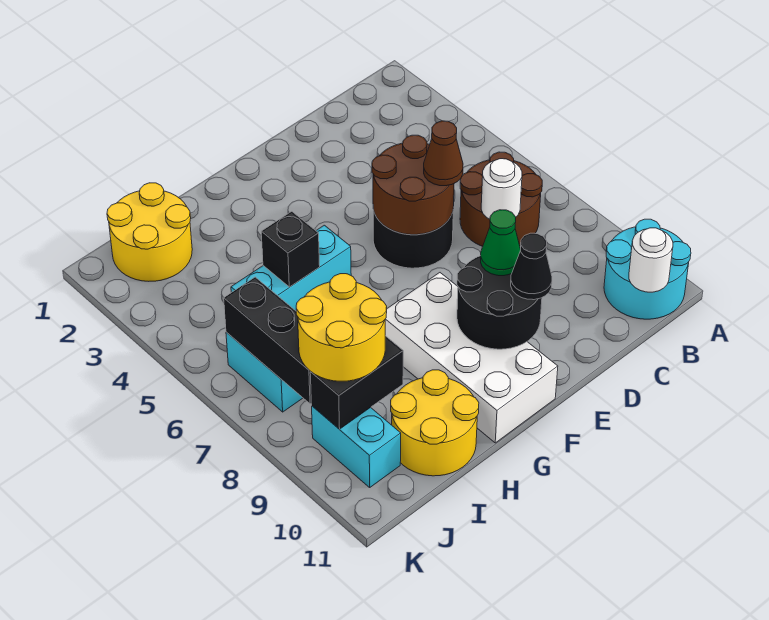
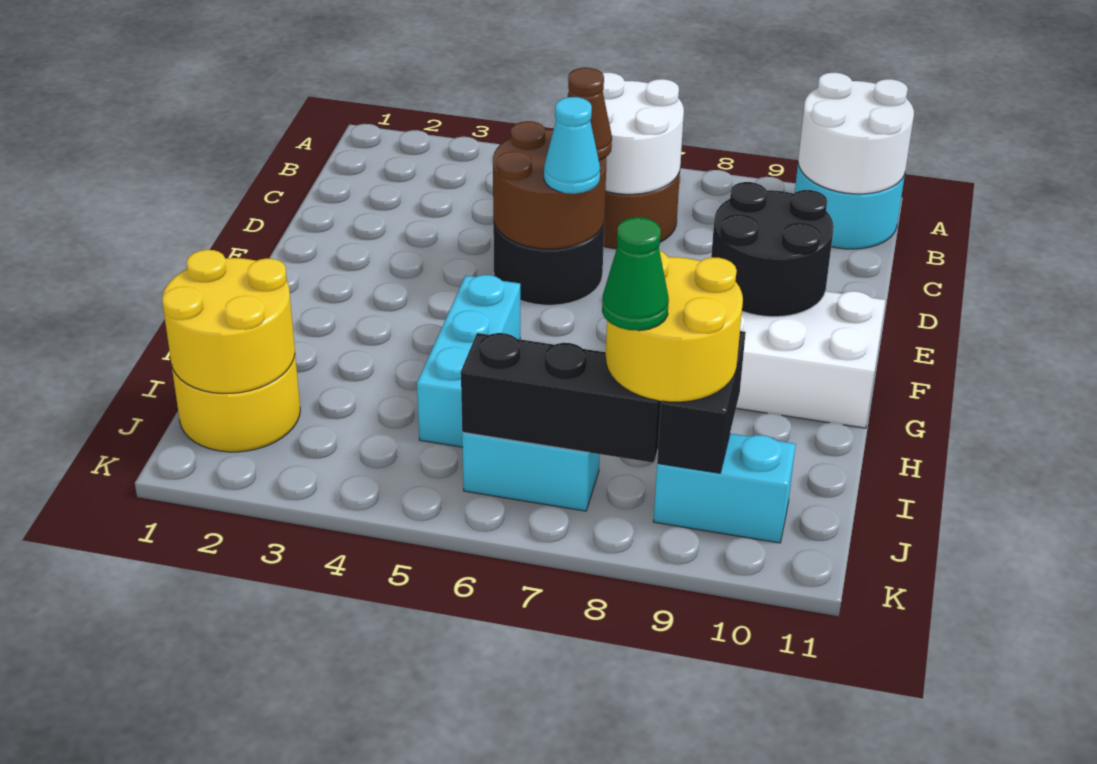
white round brick B11 level 2 -> white round brick A10:B11 level 2
white round brick C7 level 2 -> white round brick B6:C7 level 2
none -> cyan cone E6 level 3
green cone E9 level 3 -> green cone J8 level 4
black cone E10 level 3 -> none
black brick H5 level 2 -> none
yellow round brick H10:I11 level 1 -> yellow round brick I1:J2 level 2

